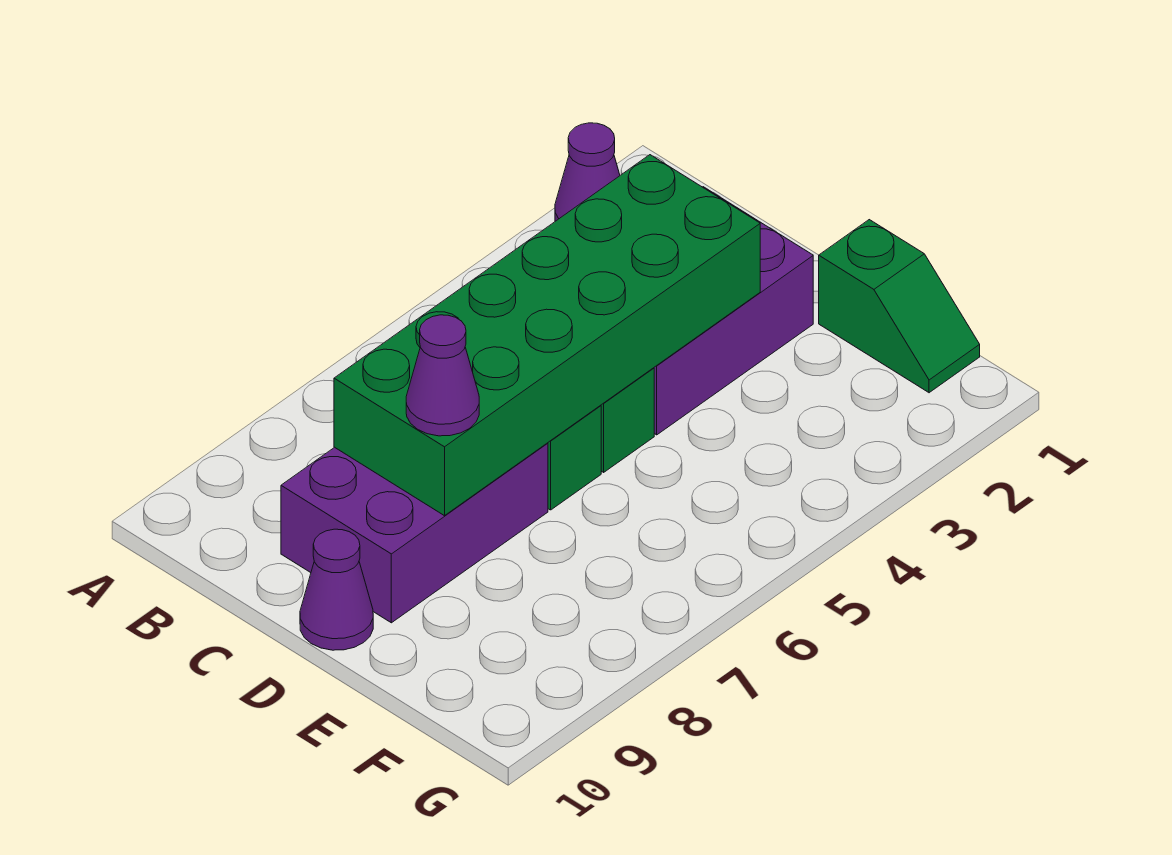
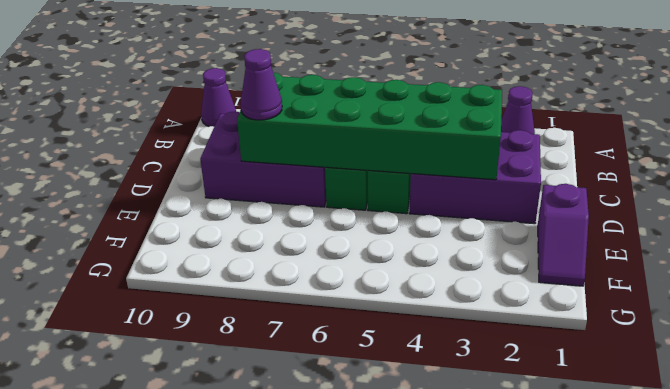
purple cone D10 level 1 -> purple cone A10 level 1
green slope E1:F1 level 1 top E -> purple slope E1:F1 level 1 top E

